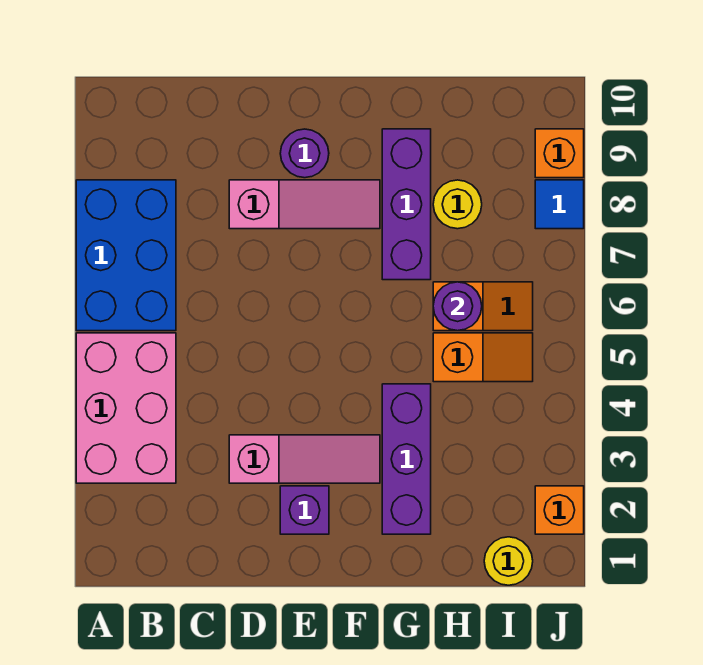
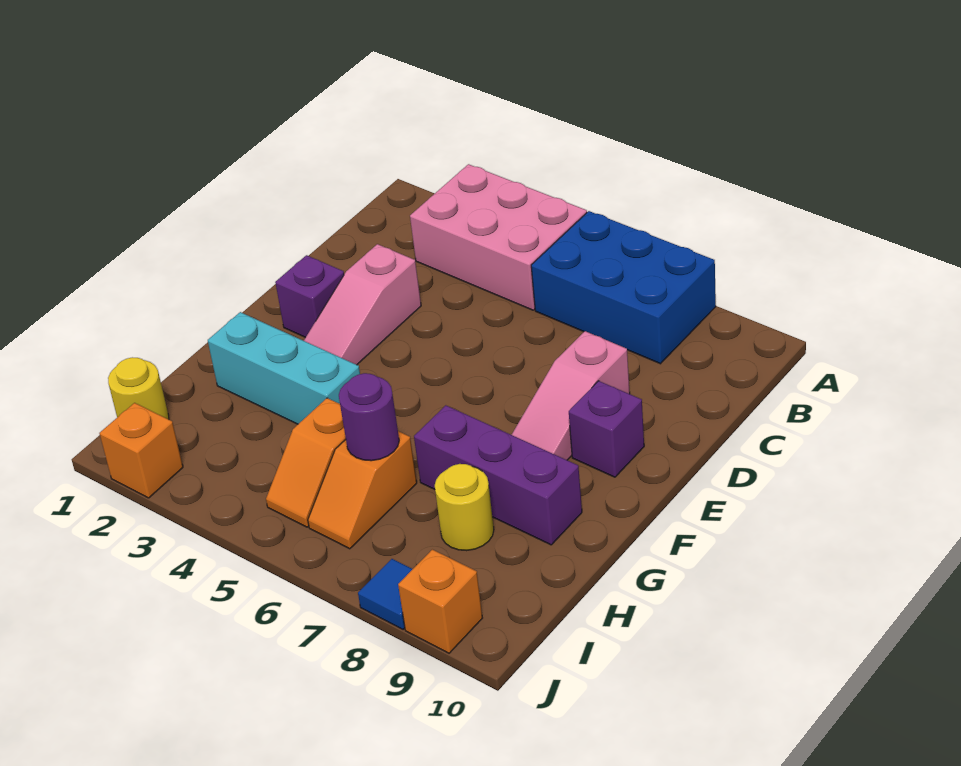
purple round brick E9 level 1 -> purple brick E9 level 1
purple brick G2:G4 level 1 -> cyan brick G2:G4 level 1

